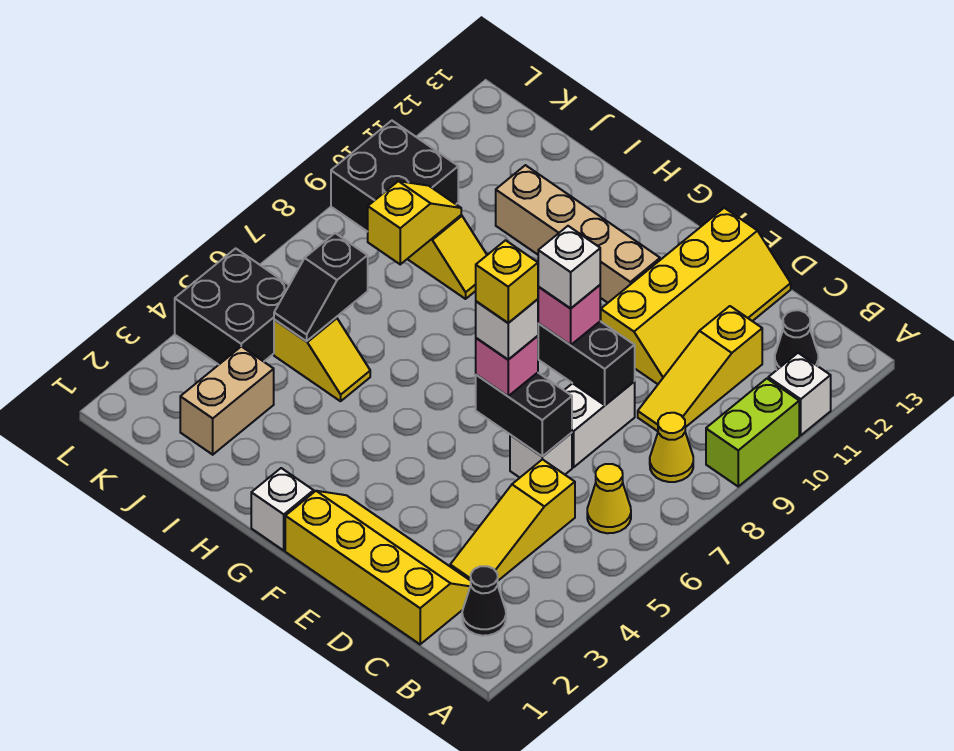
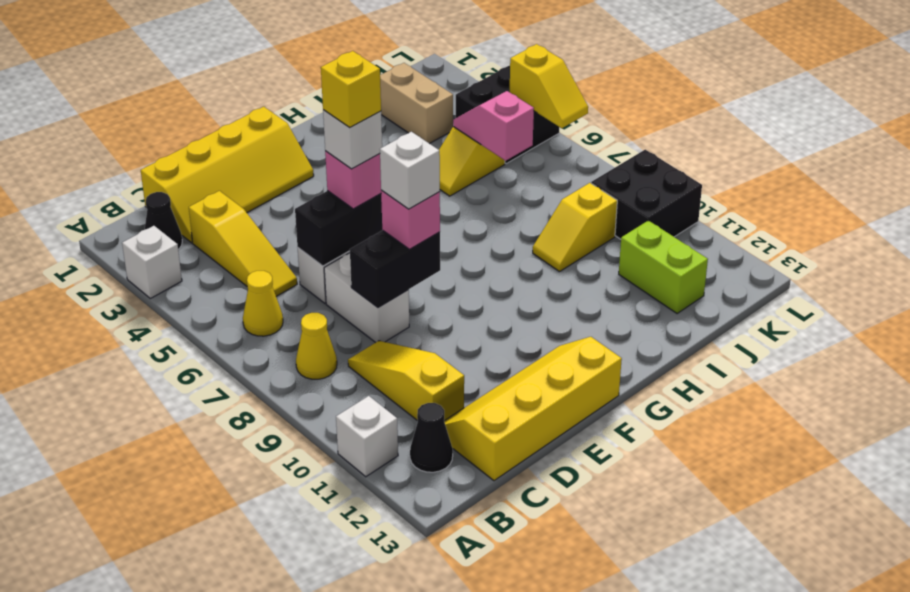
lime brick A9:A10 level 1 -> lime brick J11:J12 level 1
yellow slope C3:C5 level 1 top 5 -> yellow slope C3:C5 level 1 top 3
yellow slope D10:E13 level 1 top E -> yellow slope C12:F13 level 1 top 13
tan brick F11:I11 level 1 -> none
white brick G1 level 1 -> white brick A3 level 1
black slope J5:J6 level 2 top 6 -> pink slope J5:J6 level 2 top 6
yellow slope J8:J9 level 2 top 8 -> yellow slope L5:L6 level 2 top 5

